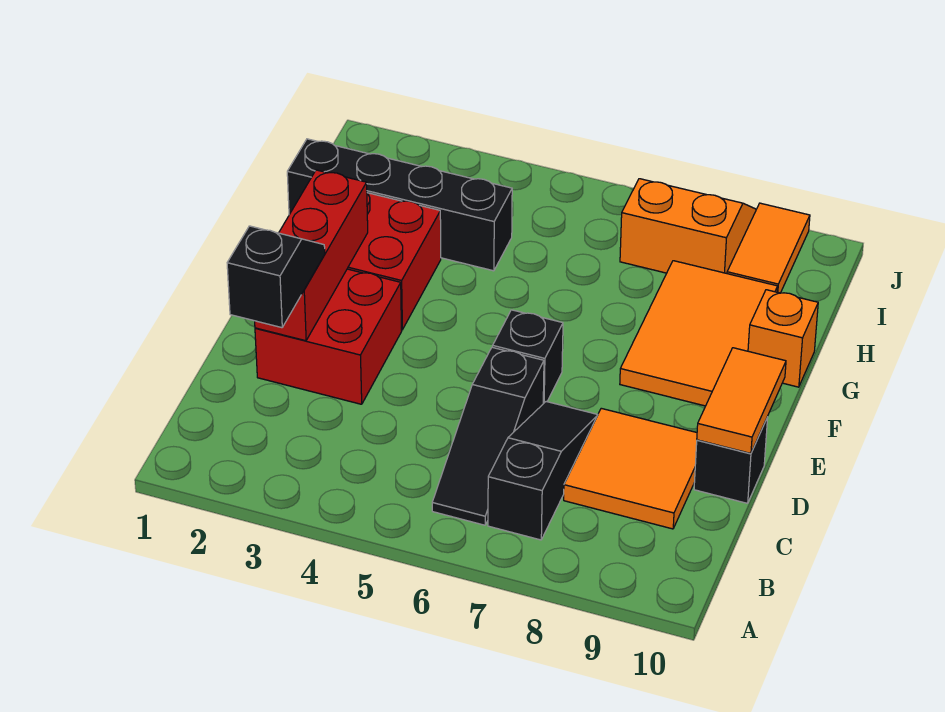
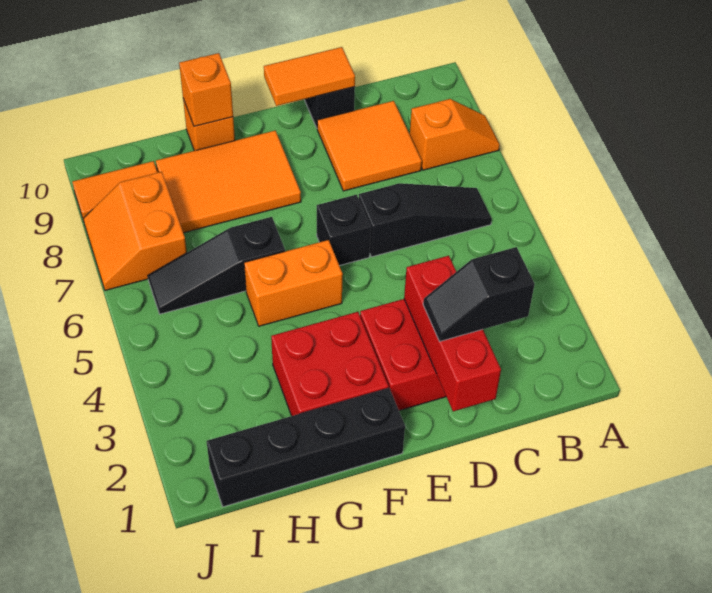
none -> orange slope A8:B8 level 1 top B
black slope B7:D7 level 1 top B -> black slope G6:I6 level 1 top G
red brick D2:F2 level 2 -> red brick D1:D3 level 2
none -> orange brick F5:G5 level 1
none -> orange brick G10 level 2
black brick H1:H4 level 1 -> black brick F1:I1 level 1

